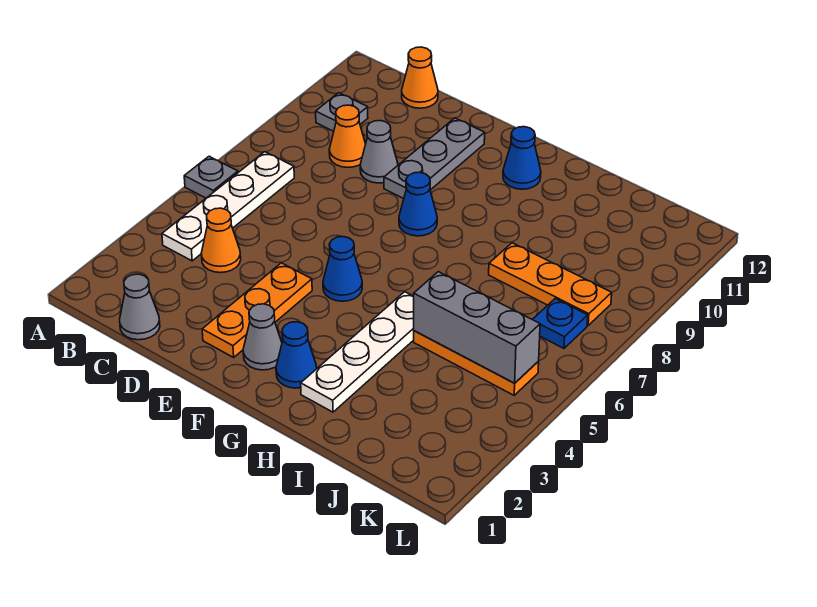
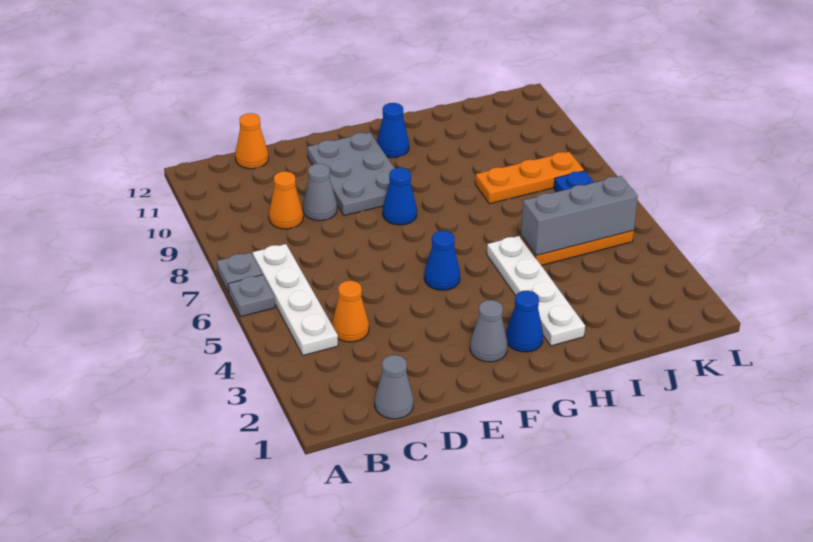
grey plate B10 level 1 -> grey plate A7 level 1
orange plate E2:E4 level 1 -> none
grey plate E9:E11 level 1 -> grey plate E9:F11 level 1

